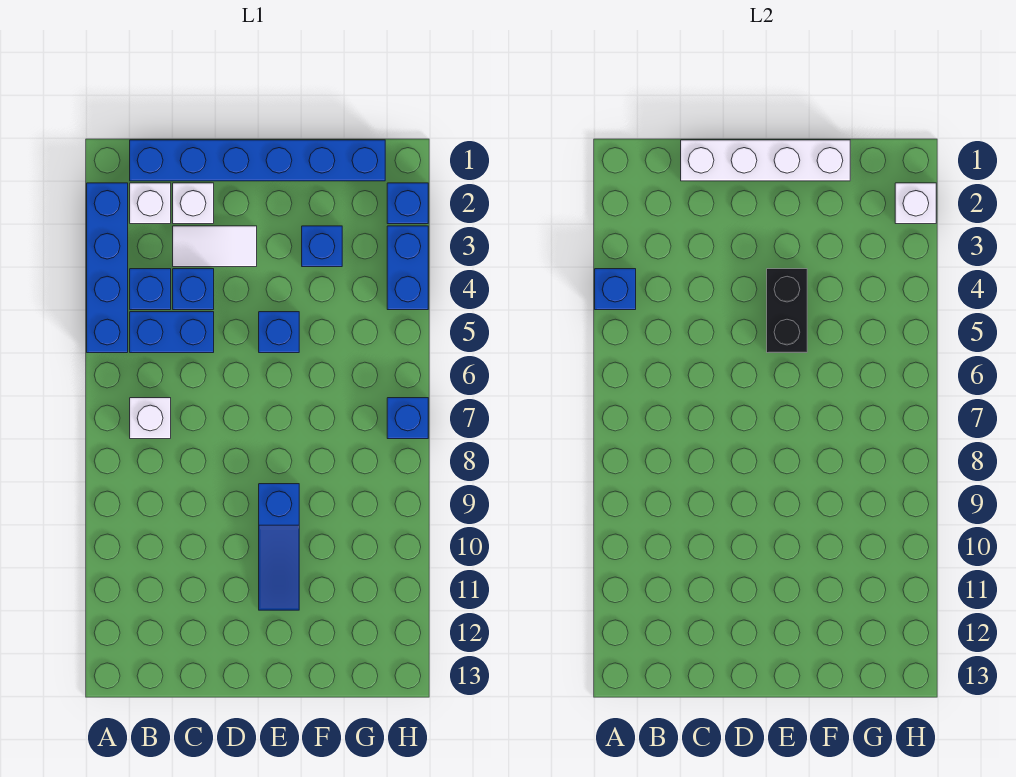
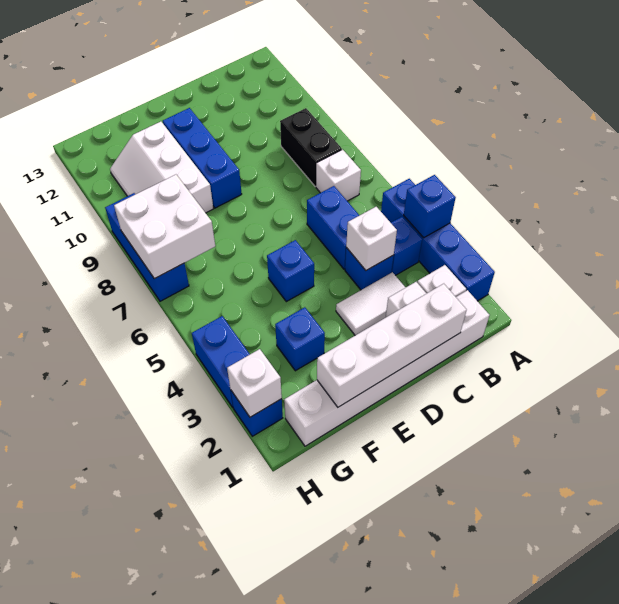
blue brick B1:G1 level 1 -> white brick B1:G1 level 1
blue brick B5:C5 level 1 -> blue brick C5:C6 level 1
none -> white brick C4 level 2
black brick E4:E5 level 2 -> black brick B8:B9 level 1
blue slope E9:E11 level 1 top 9 -> blue brick E9:E11 level 1
none -> white slope F9:G11 level 1 top F
none -> white brick G7:H8 level 2
blue brick H7 level 1 -> blue brick H7:H9 level 1

